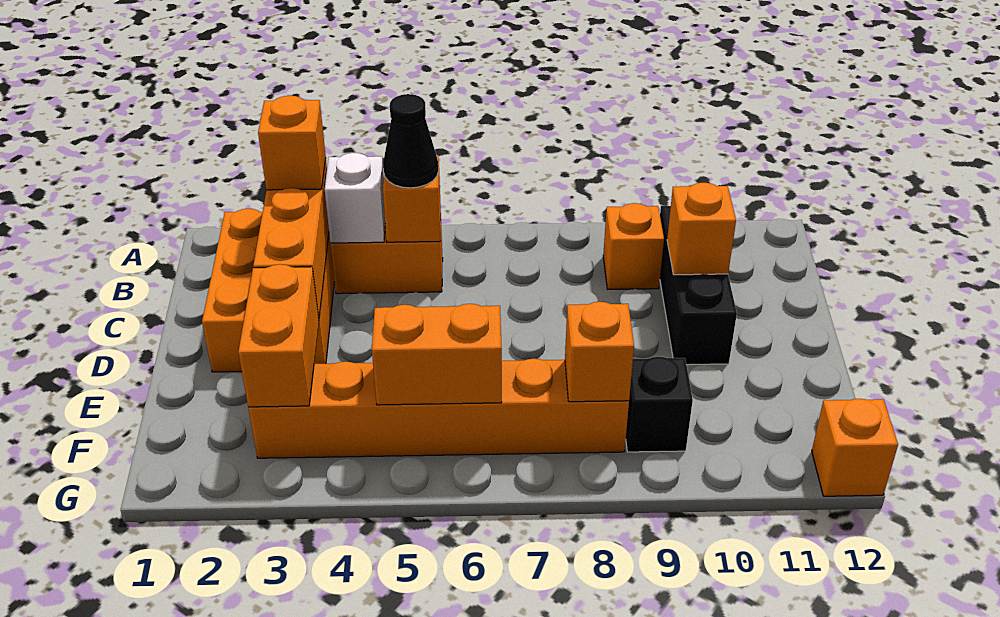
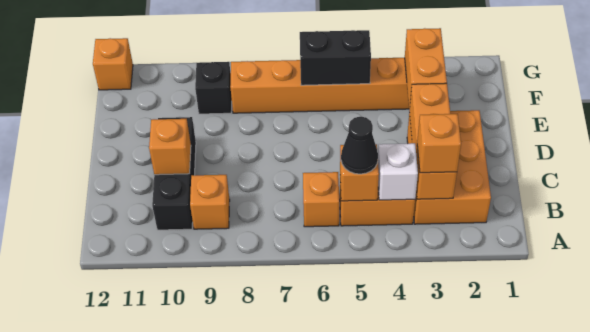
orange brick F5:F6 level 2 -> black brick F5:F6 level 2
orange brick F8 level 2 -> orange brick B6 level 1

